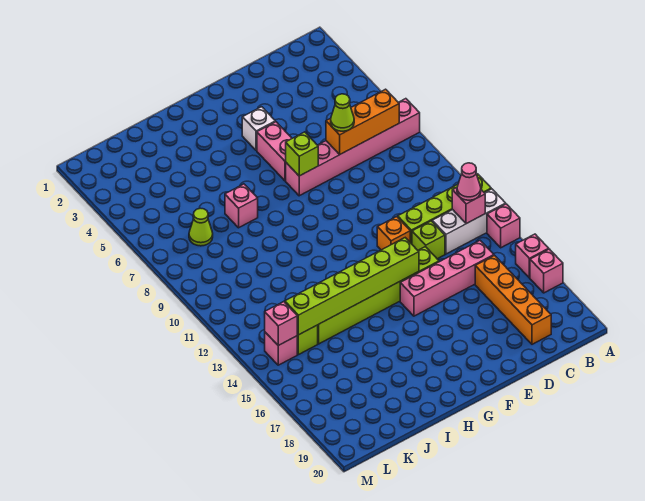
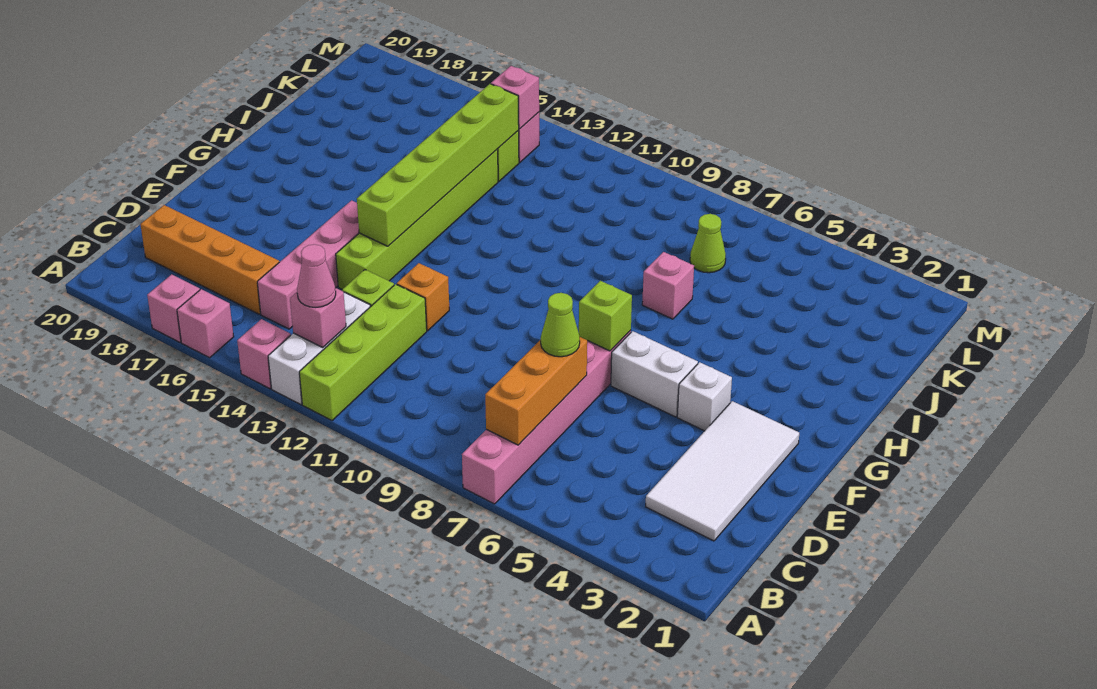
none -> white tile C2:F3 level 1
pink brick F5:F6 level 1 -> white brick F5:F6 level 1

